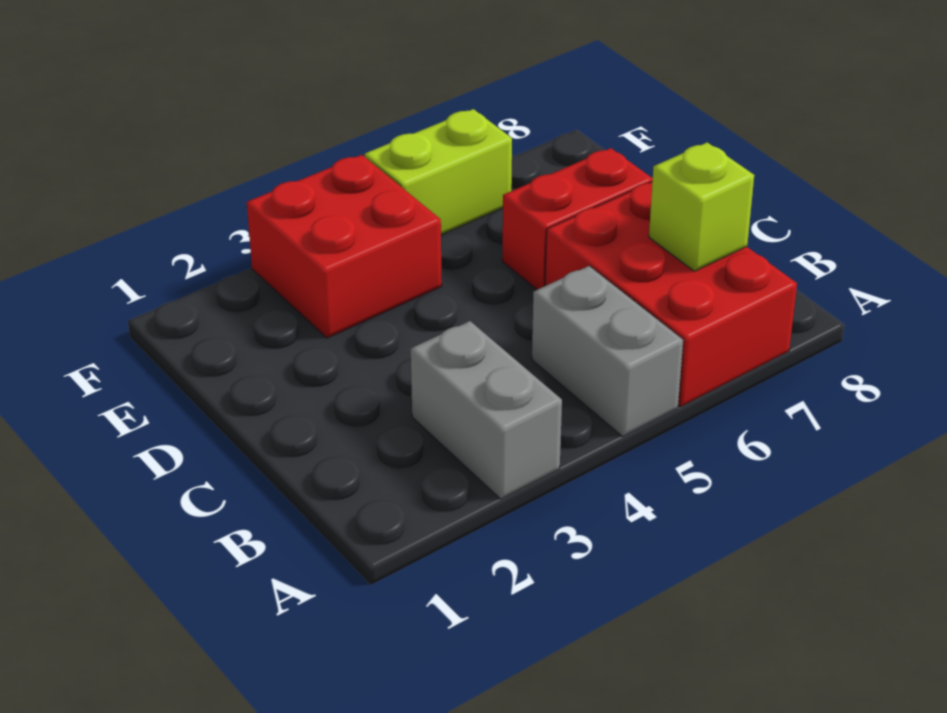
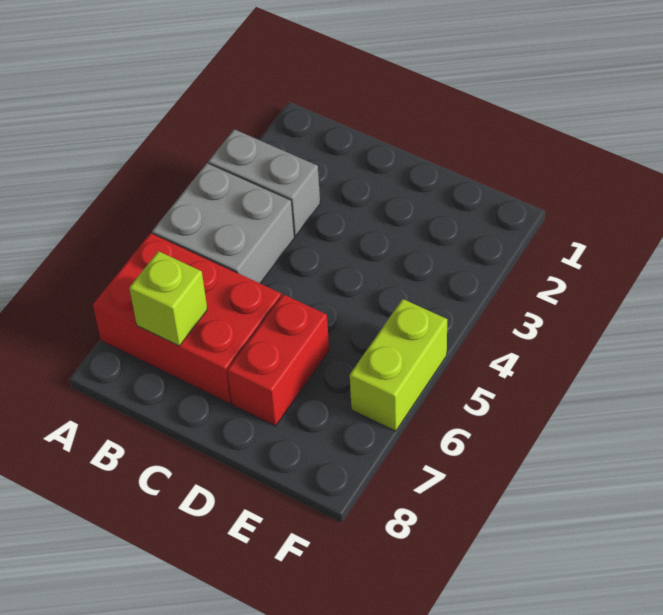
grey brick A5:B5 level 1 -> grey brick A4:B5 level 1
red brick E3:F4 level 1 -> none

